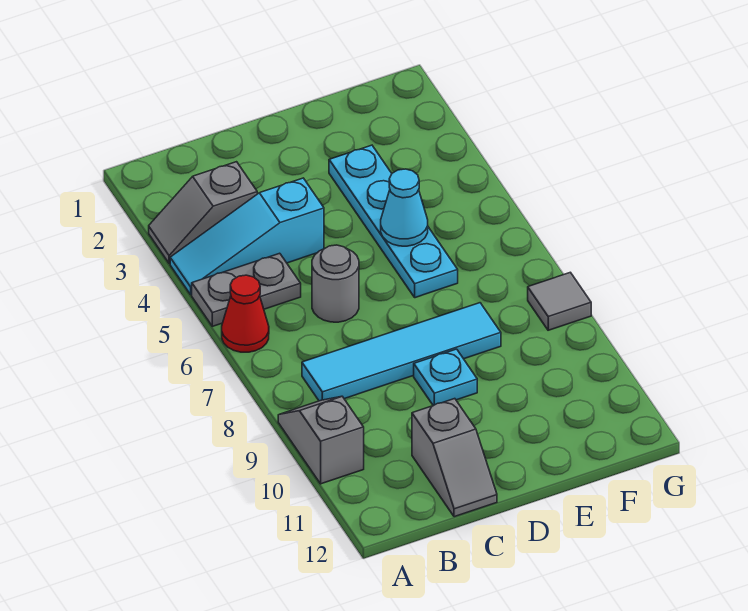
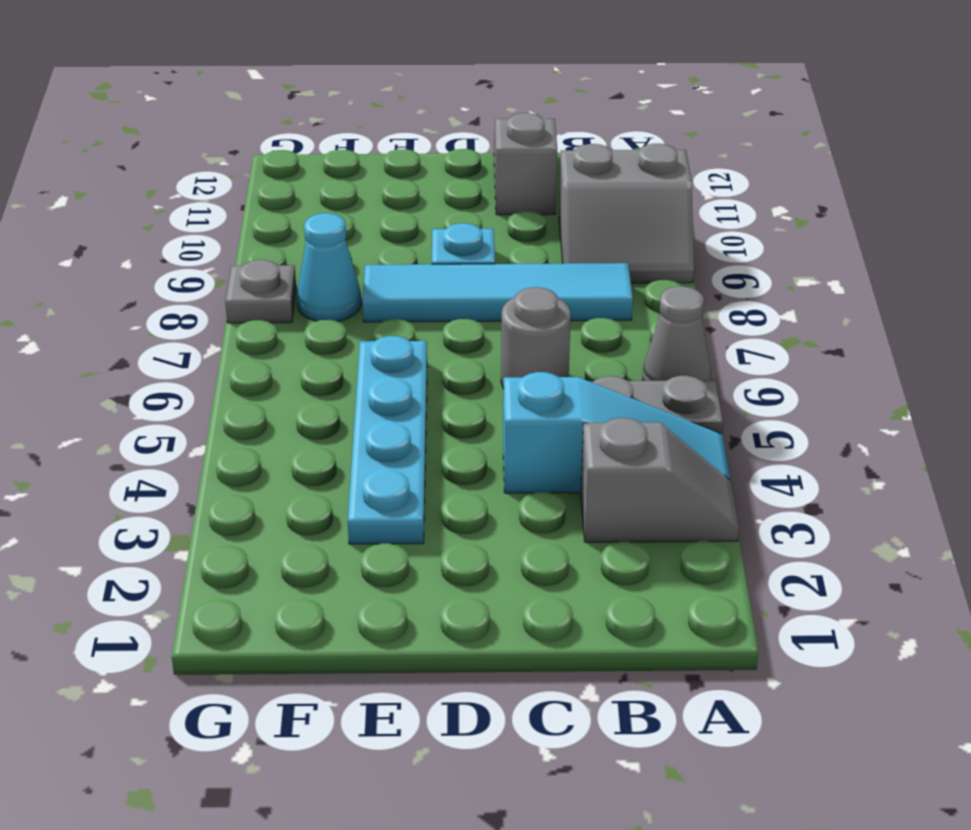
red cone A6 level 1 -> grey cone A6 level 1
grey slope A9:A10 level 1 top 10 -> grey slope A9:B10 level 1 top 10
cyan cone E5 level 2 -> cyan cone F8 level 1
grey tile G8 level 1 -> grey plate G8 level 1

